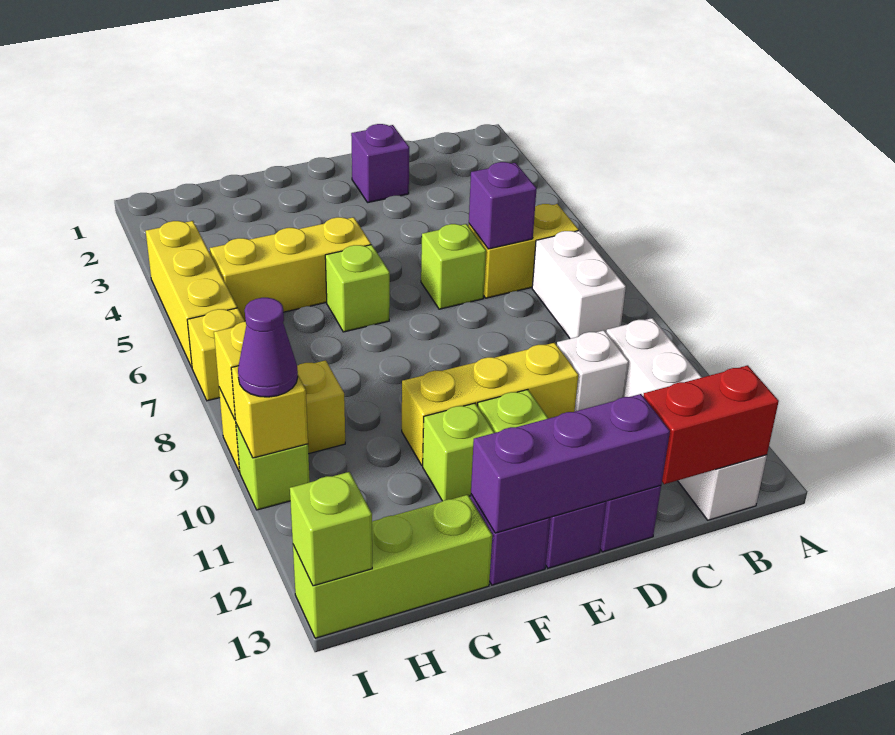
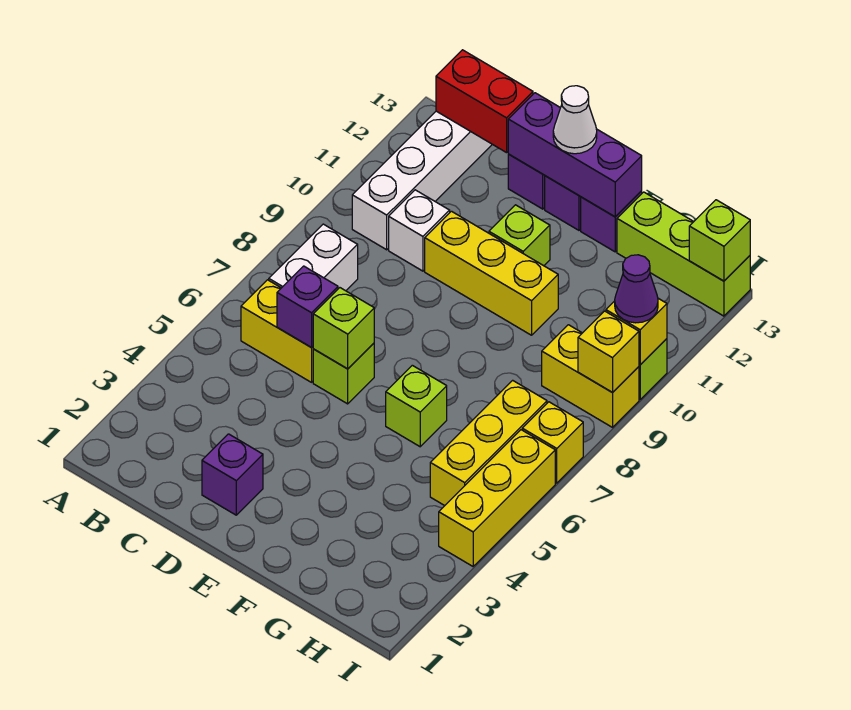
none -> white cone E13 level 3
yellow brick F5:H5 level 1 -> yellow brick H5:H7 level 1
lime brick F11 level 1 -> lime brick D6 level 2

